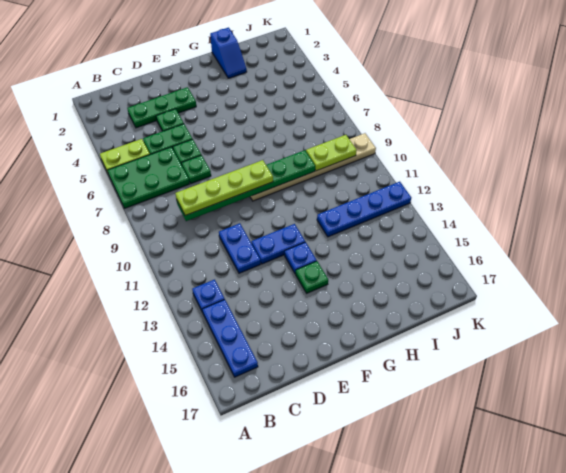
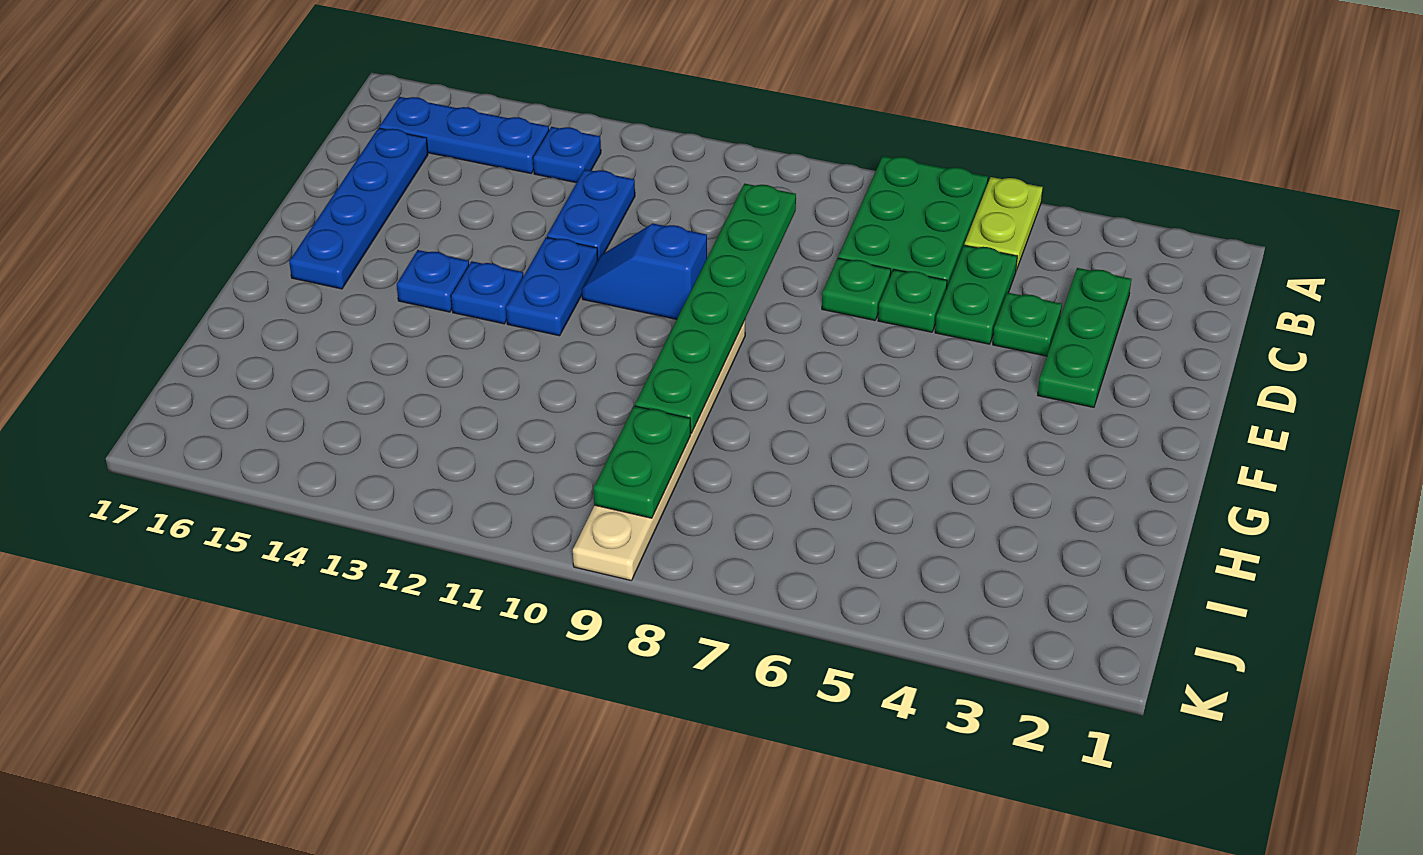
lime plate C9:F9 level 3 -> none
blue plate D11:D12 level 1 -> blue plate C12:D12 level 1
green plate F14 level 1 -> blue plate F14 level 1
blue slope H1:H2 level 1 top 1 -> blue slope E10:E11 level 1 top 10
blue plate H12:K12 level 1 -> blue plate C16:F16 level 1
lime plate I9:J9 level 2 -> green plate I9:J9 level 2

